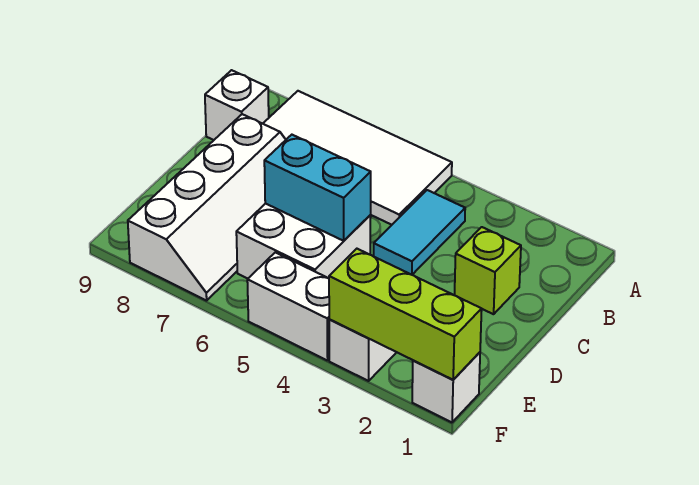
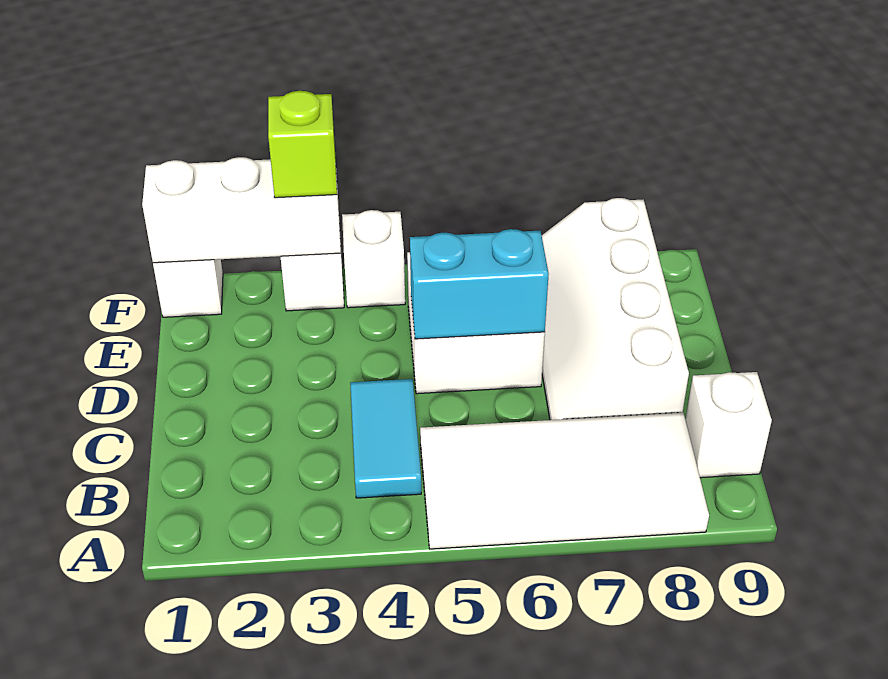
lime brick C2 level 1 -> lime brick F3 level 3
lime brick F1:F3 level 2 -> white brick F1:F3 level 2
white brick F4:F5 level 1 -> white brick F4 level 1

